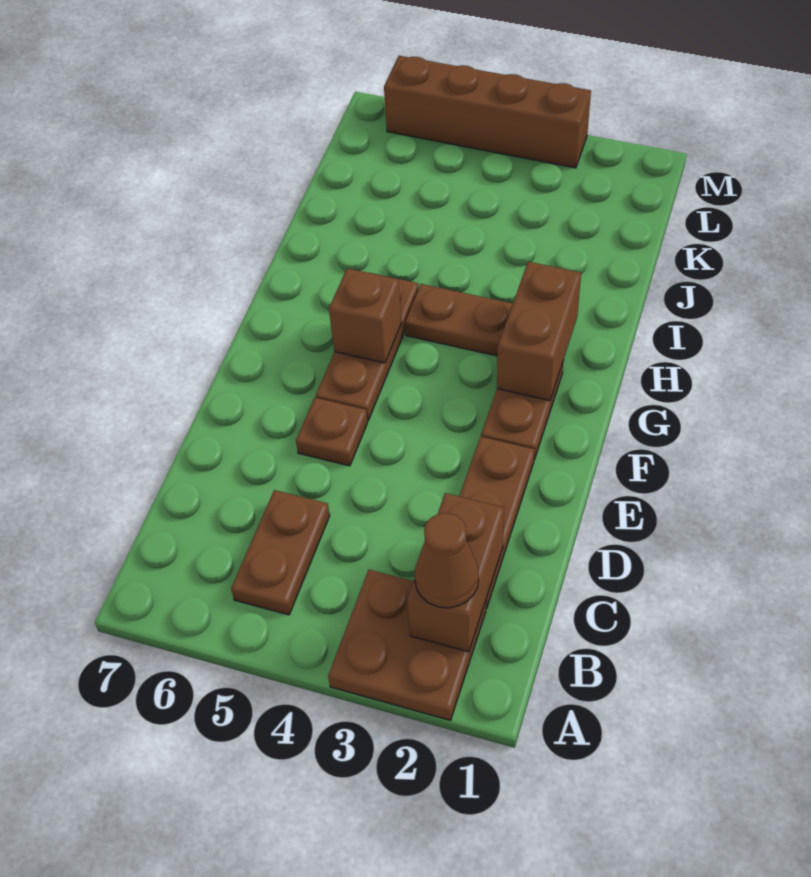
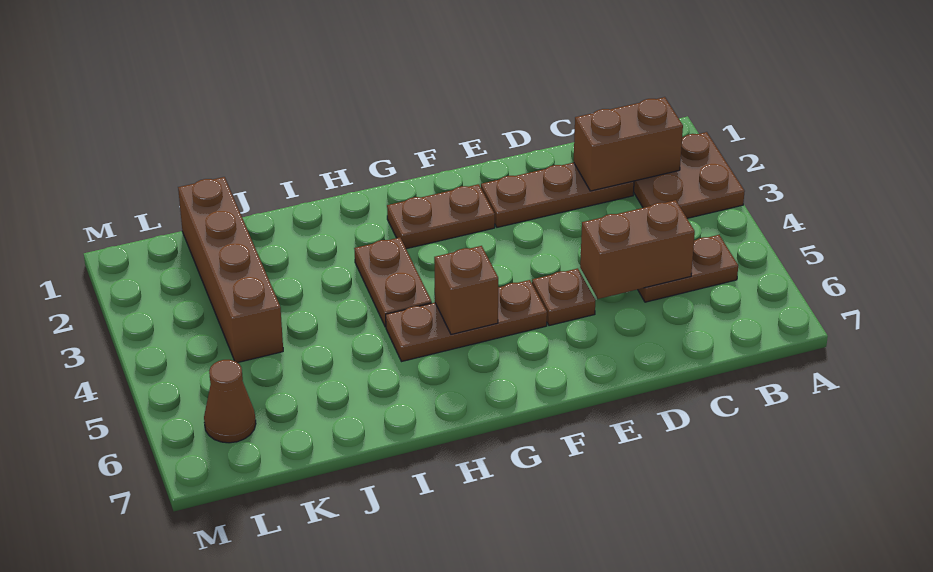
brown cone B2 level 3 -> brown cone L6 level 1
brown brick G2:H2 level 2 -> brown brick C5:D5 level 2
brown brick M3:M6 level 1 -> brown brick K1:K4 level 1

